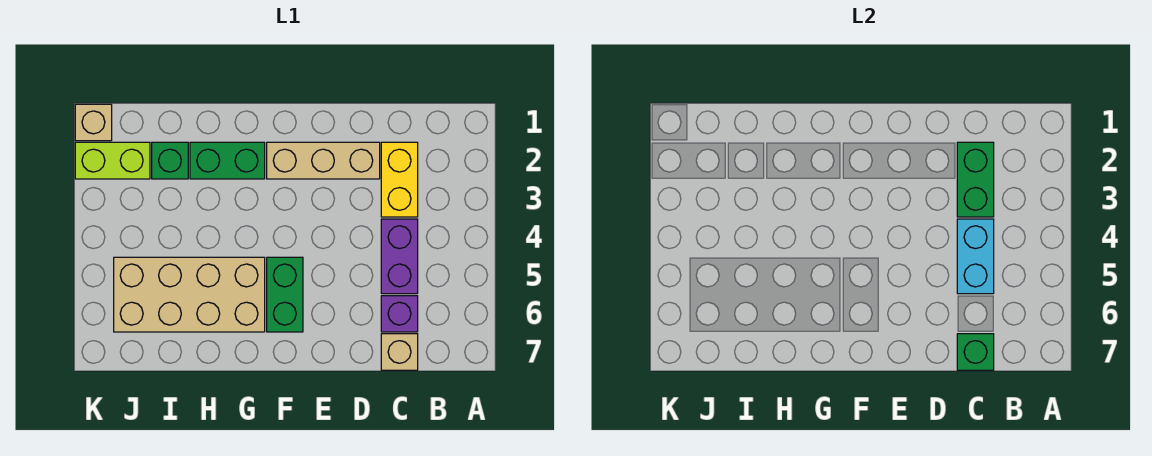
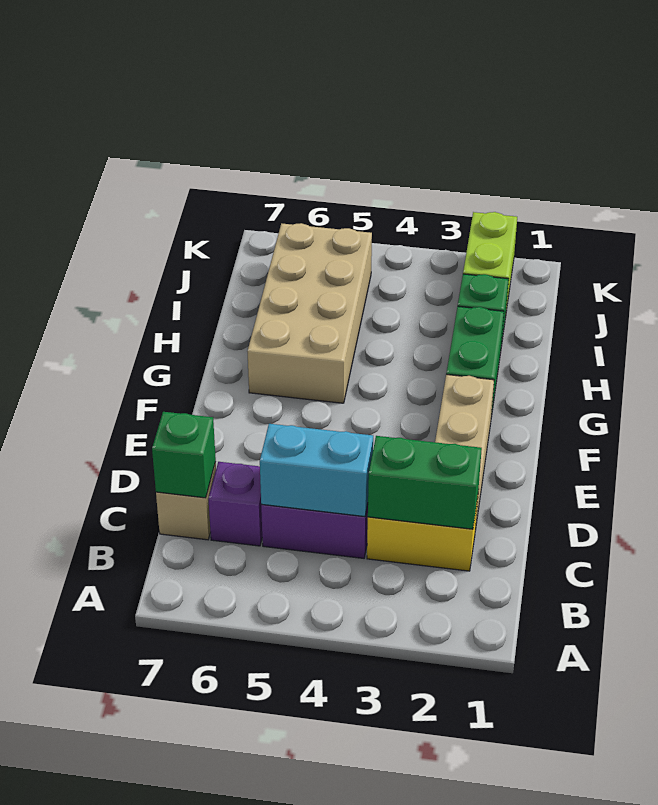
green brick F5:F6 level 1 -> none
tan brick K1 level 1 -> none

